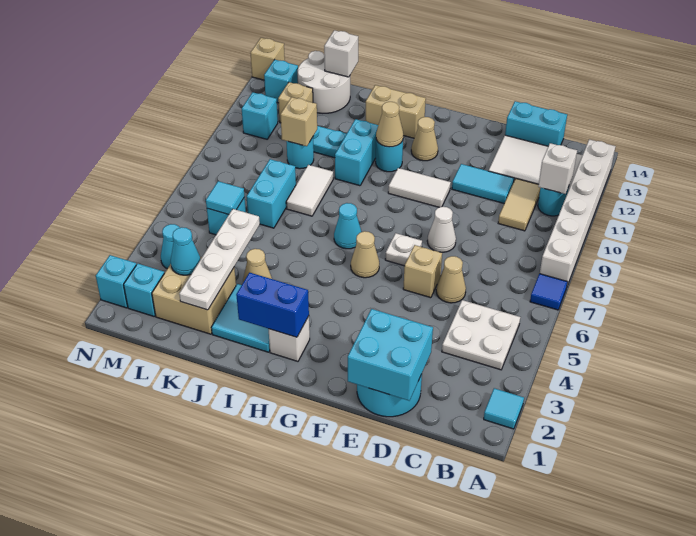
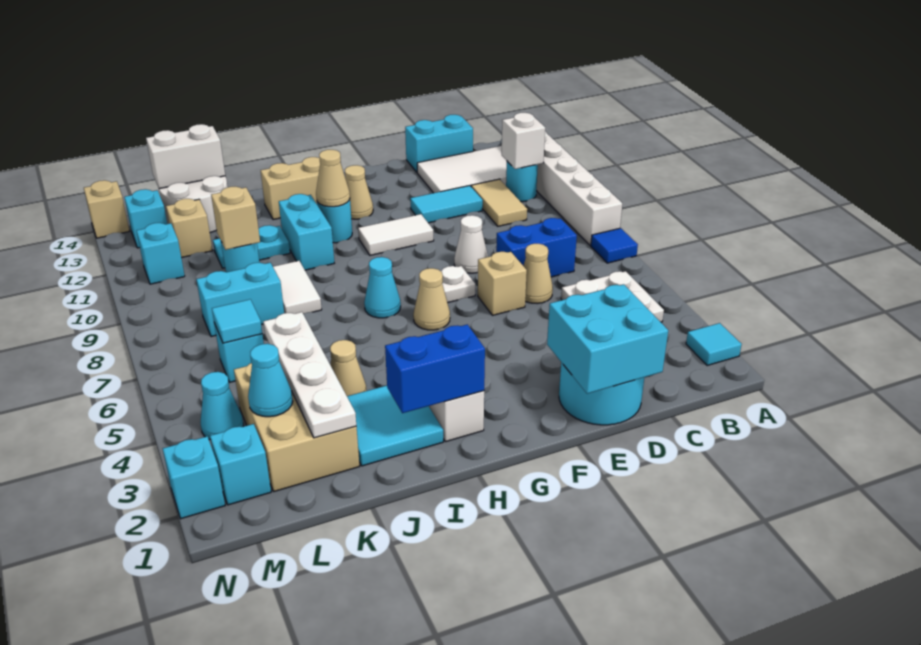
none -> blue brick C7:D7 level 1
tan brick K2:L3 level 1 -> tan brick K2:L4 level 1
cyan brick K7:K8 level 1 -> cyan brick K8:L8 level 1
white brick K14 level 2 -> white brick K14:L14 level 2

